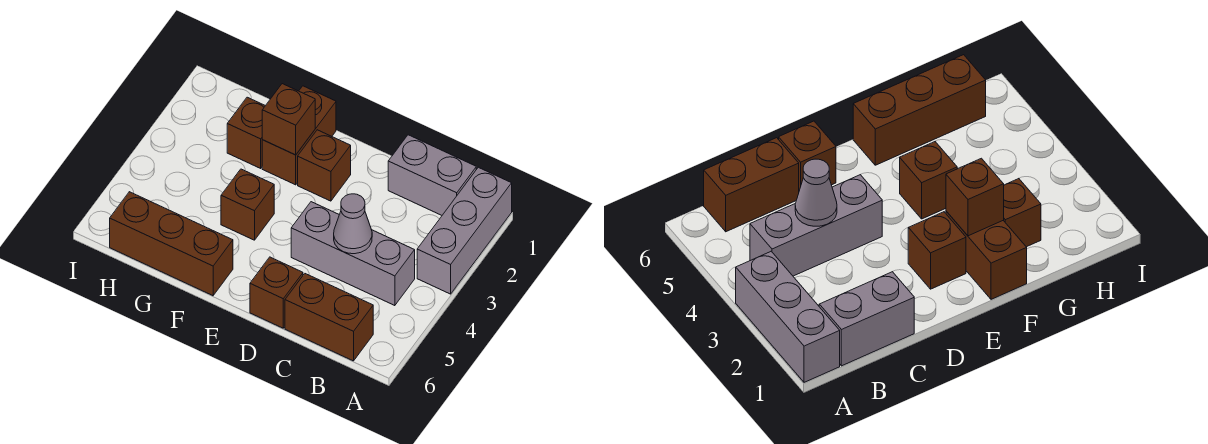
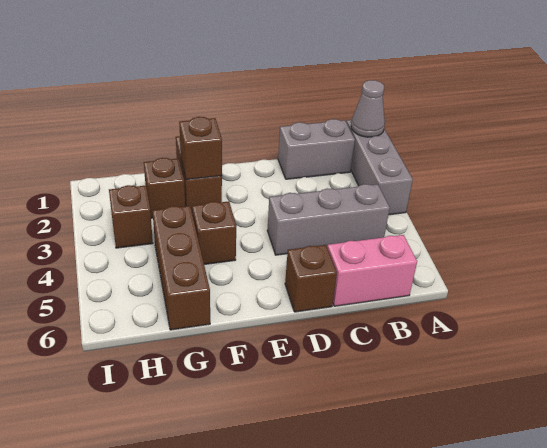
brown brick B6:C6 level 1 -> pink brick B6:C6 level 1
grey cone C4 level 2 -> grey cone A1 level 2
brown brick E2 level 1 -> brown brick H3 level 1
brown brick F6:H6 level 1 -> brown brick G4:G6 level 1

